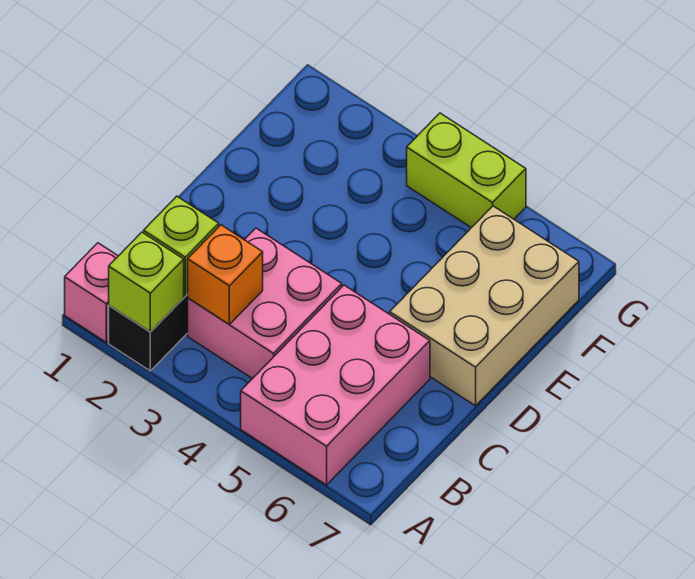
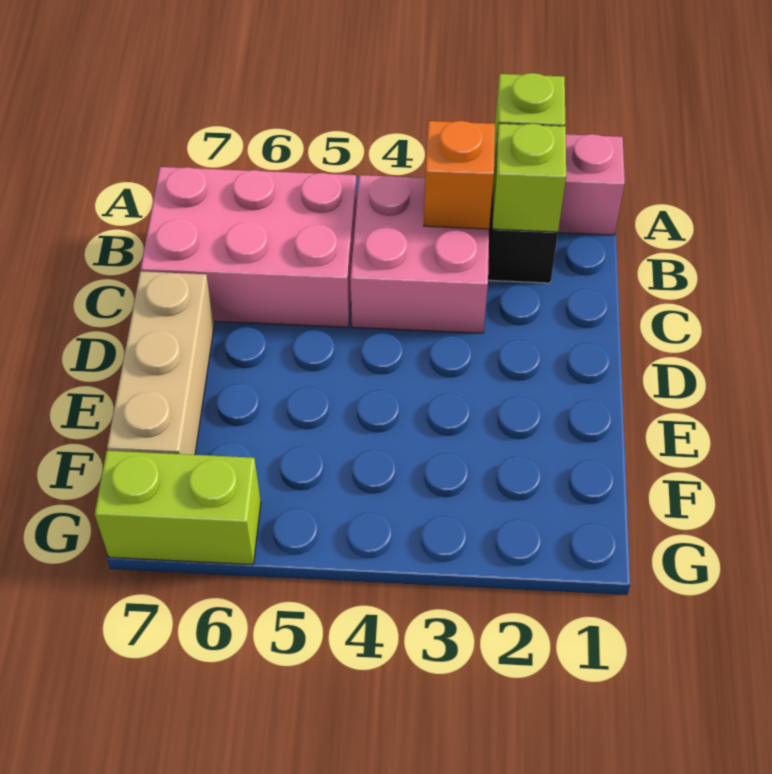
pink brick A5:C6 level 1 -> pink brick B5:C7 level 1
tan brick D6:F7 level 1 -> tan brick D7:F7 level 1
lime brick G4:G5 level 1 -> lime brick G6:G7 level 1

